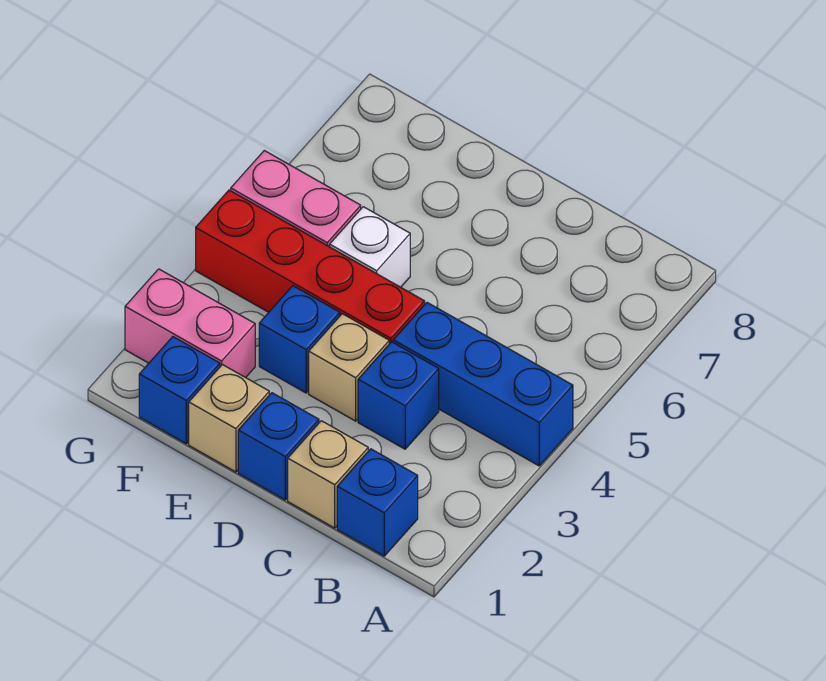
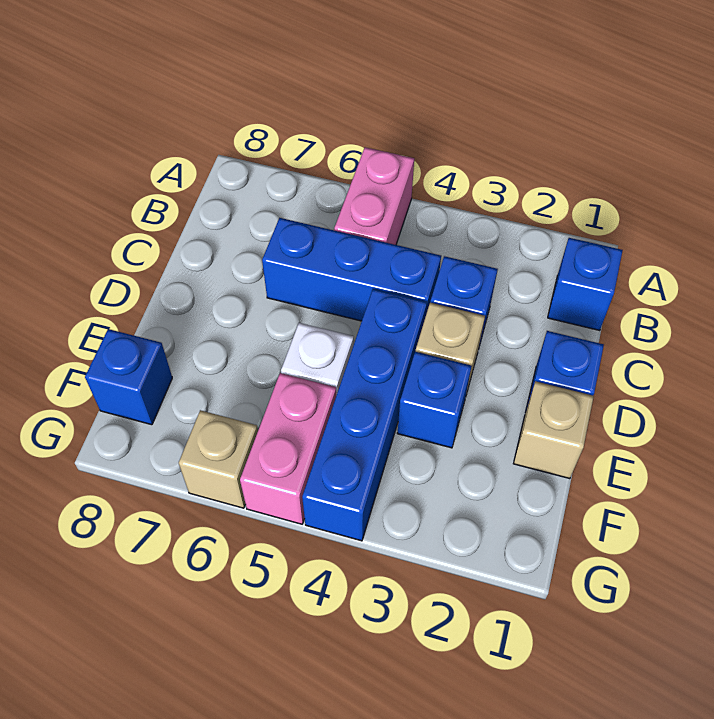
blue brick A4:C4 level 1 -> blue brick C4:C6 level 1
tan brick C1 level 1 -> tan brick G6 level 1
red brick D4:G4 level 1 -> blue brick D4:G4 level 1
blue brick F1 level 1 -> blue brick F8 level 1
pink brick F2:G2 level 1 -> pink brick A5:B5 level 1

